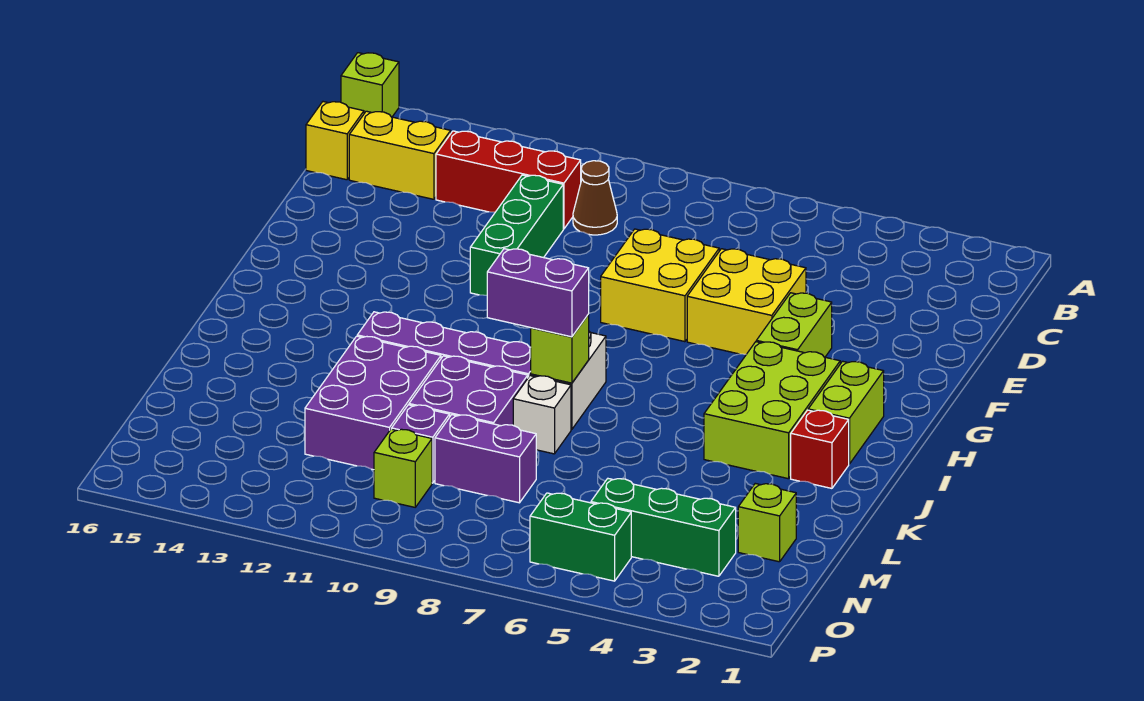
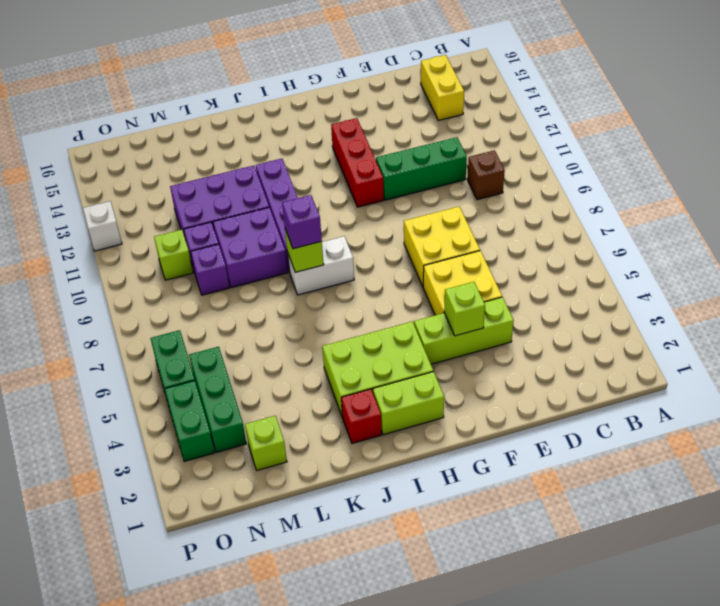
lime brick A16 level 1 -> lime brick F4 level 2
brown cone C10 level 1 -> brown brick C10 level 1
red brick C11:C13 level 1 -> red brick G11:G13 level 1
yellow brick C16 level 1 -> none
lime brick F4:G4 level 1 -> lime brick E4:G4 level 1
purple brick J8:J9 level 3 -> purple brick J8 level 3
white brick K8 level 1 -> white brick P12 level 1
purple brick M8:M9 level 1 -> purple brick M9 level 1
none -> green brick O3:O4 level 1

